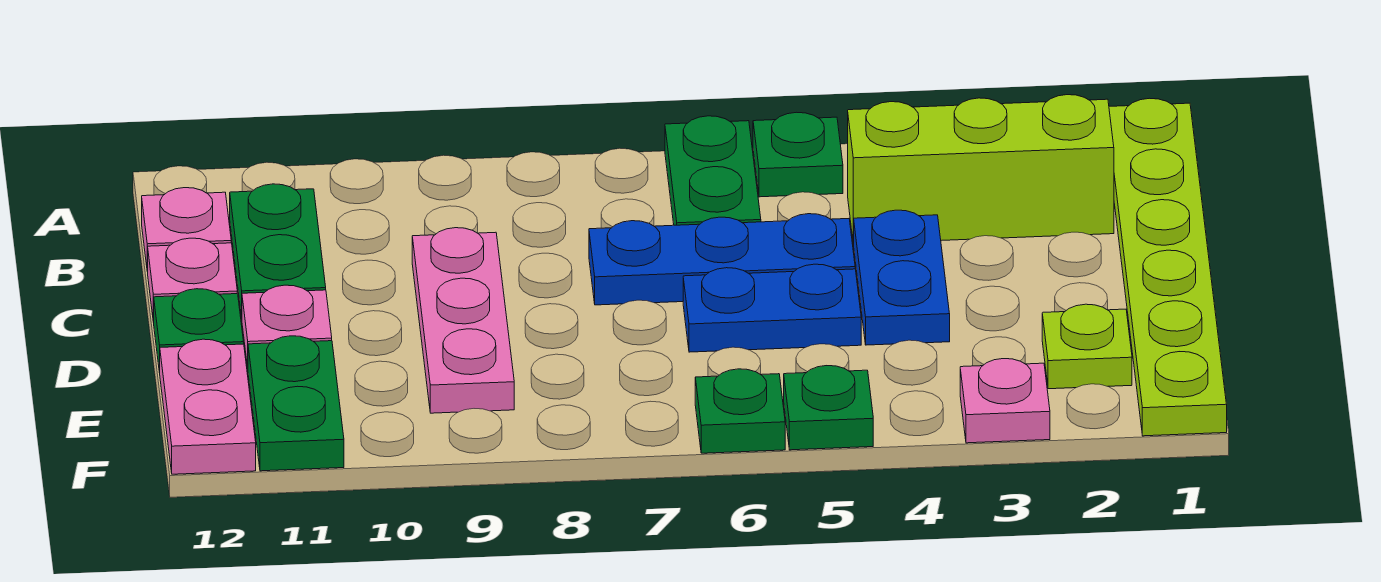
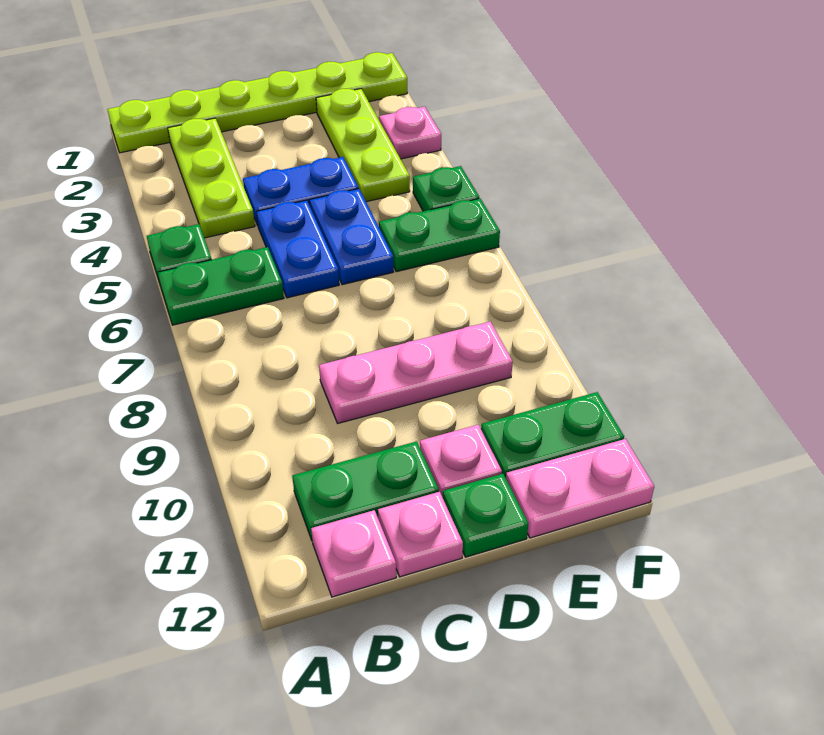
lime brick B2:B4 level 1 -> lime plate B2:B4 level 1
blue plate C5:C7 level 1 -> blue plate C5:C6 level 1
lime plate E2 level 1 -> lime plate E2:E4 level 1
green plate F6 level 1 -> green plate E6:F6 level 1

